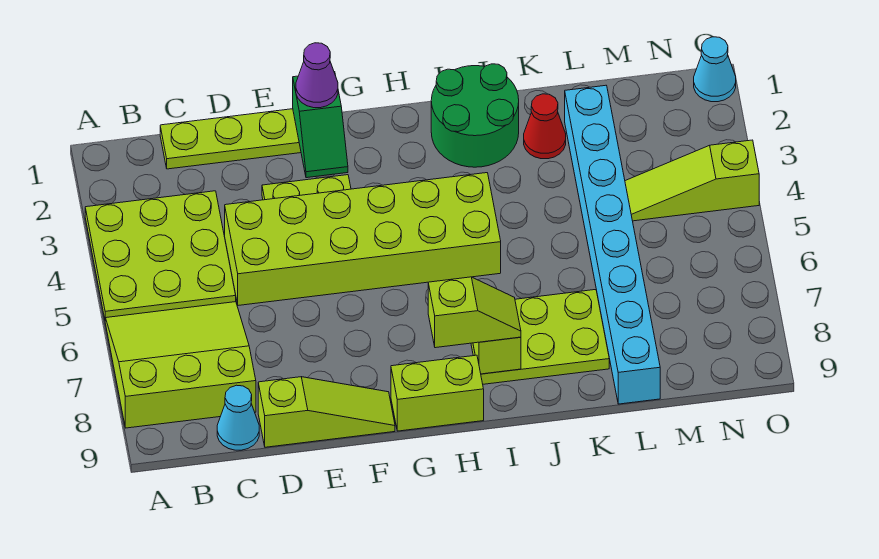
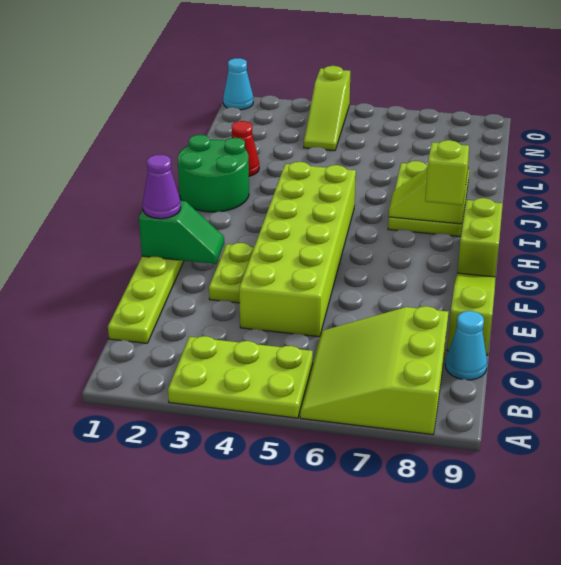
lime plate A3:C5 level 1 -> lime plate A3:B5 level 1
cyan brick L2:L9 level 1 -> none

